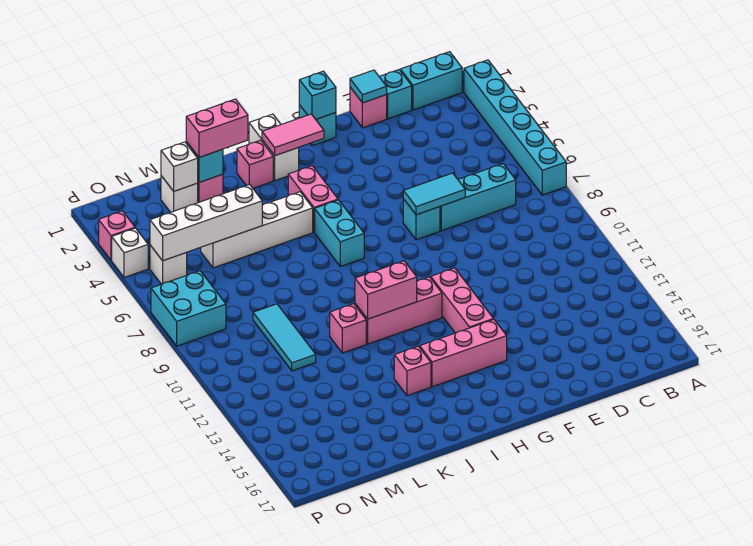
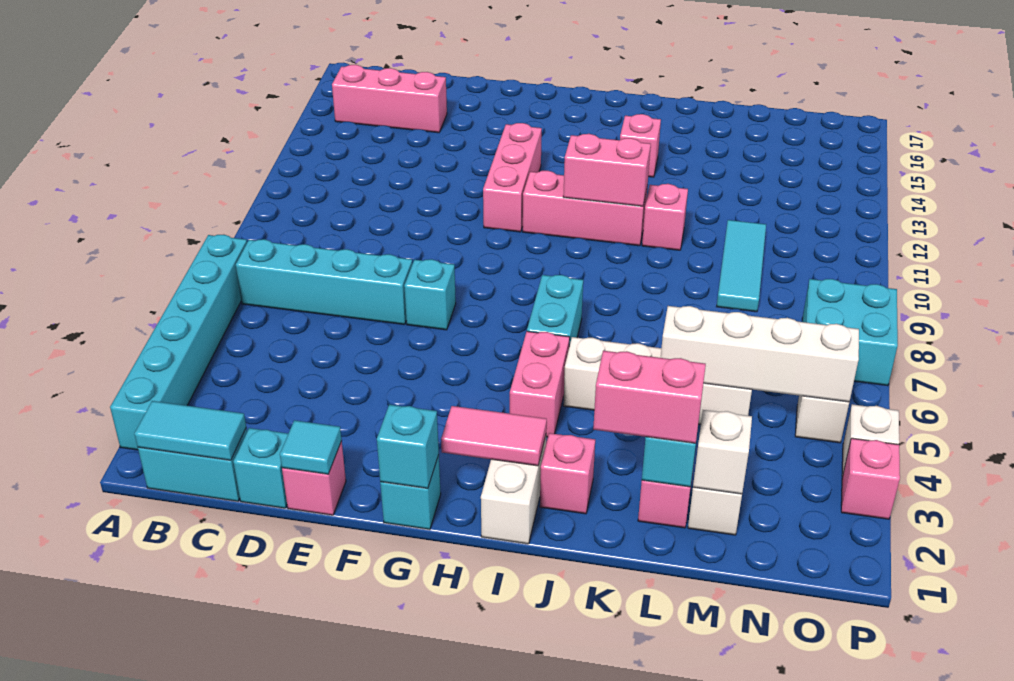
cyan brick C7:E7 level 1 -> cyan brick B7:E7 level 1
cyan tile E7:F7 level 2 -> cyan tile B1:C1 level 2
pink brick G14:I14 level 1 -> pink brick B15:D15 level 1

